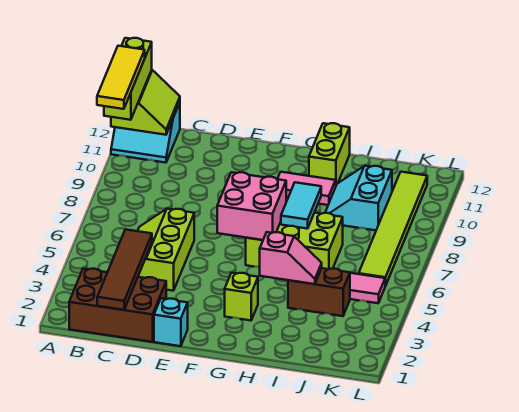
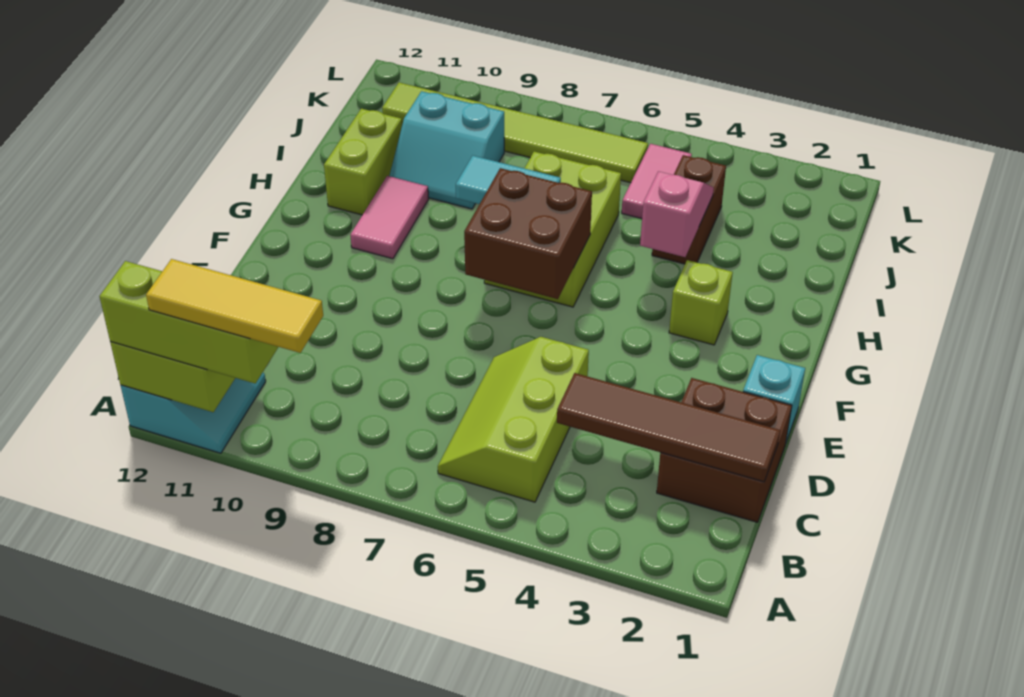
brown brick B1:D2 level 1 -> brown brick C1:D2 level 1
lime slope C4:D6 level 1 top D -> lime slope B5:D6 level 1 top 5
pink brick F6:G7 level 2 -> brown brick F6:G7 level 2
lime brick H11:H12 level 1 -> lime brick H11:I11 level 1

